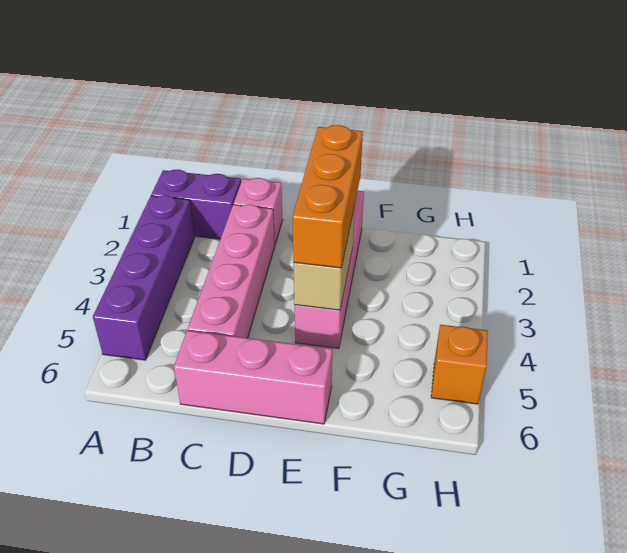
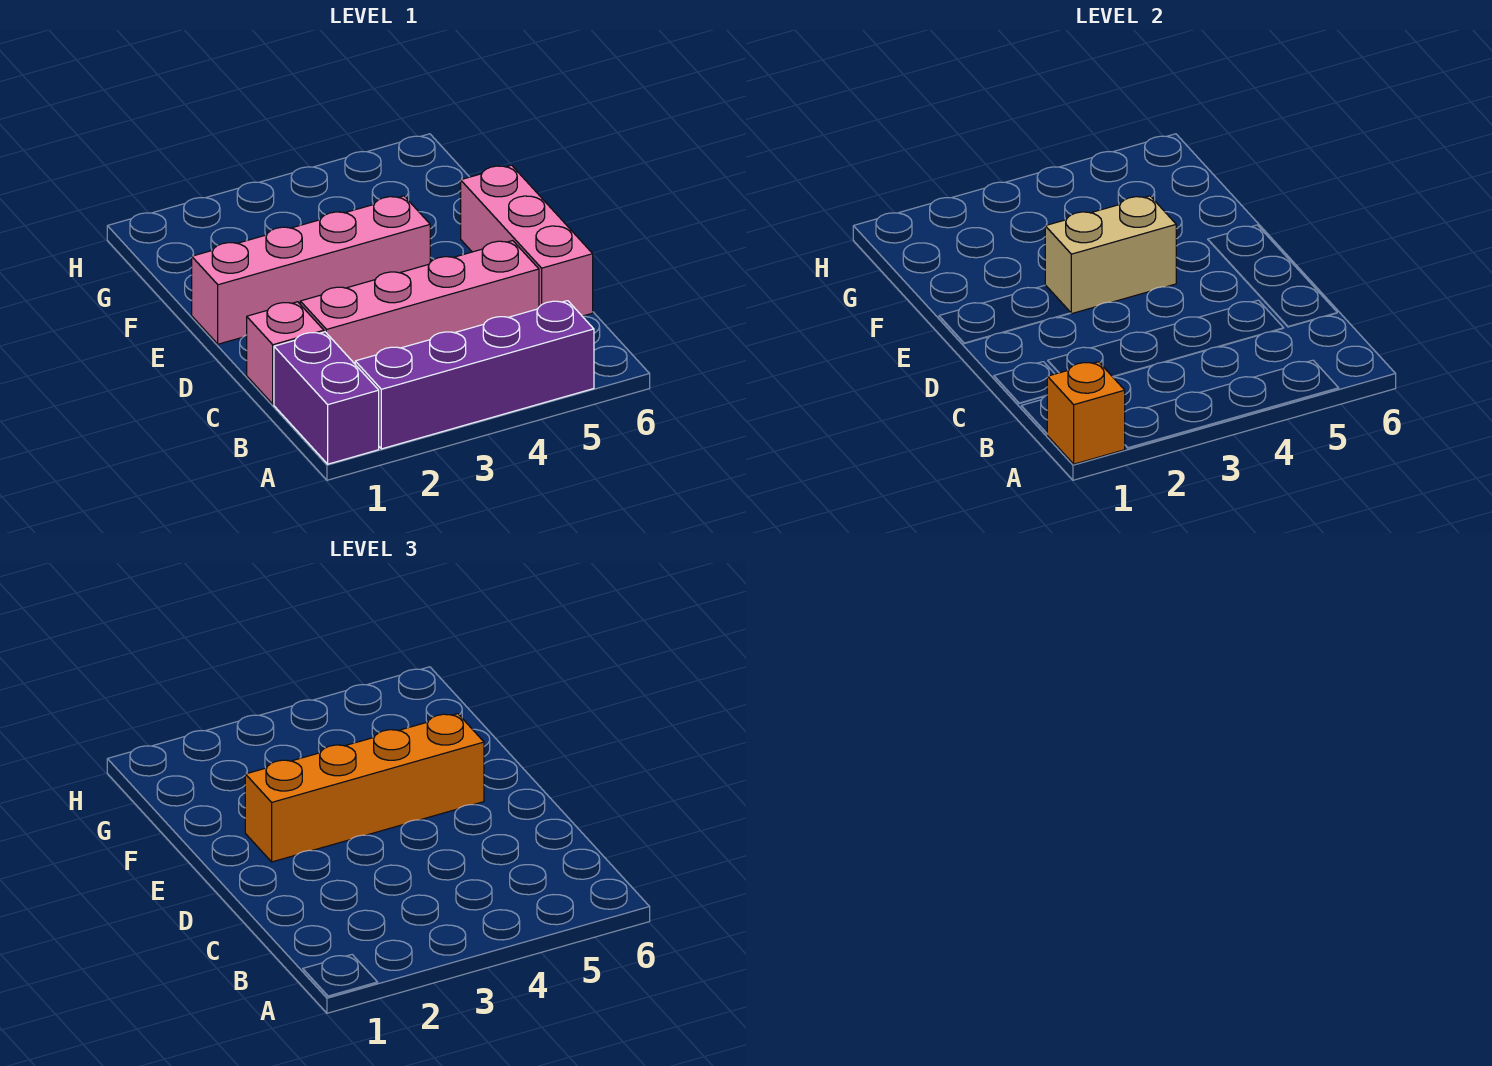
orange brick E2:E4 level 3 -> orange brick E2:E5 level 3
orange brick H5 level 1 -> orange brick A1 level 2

